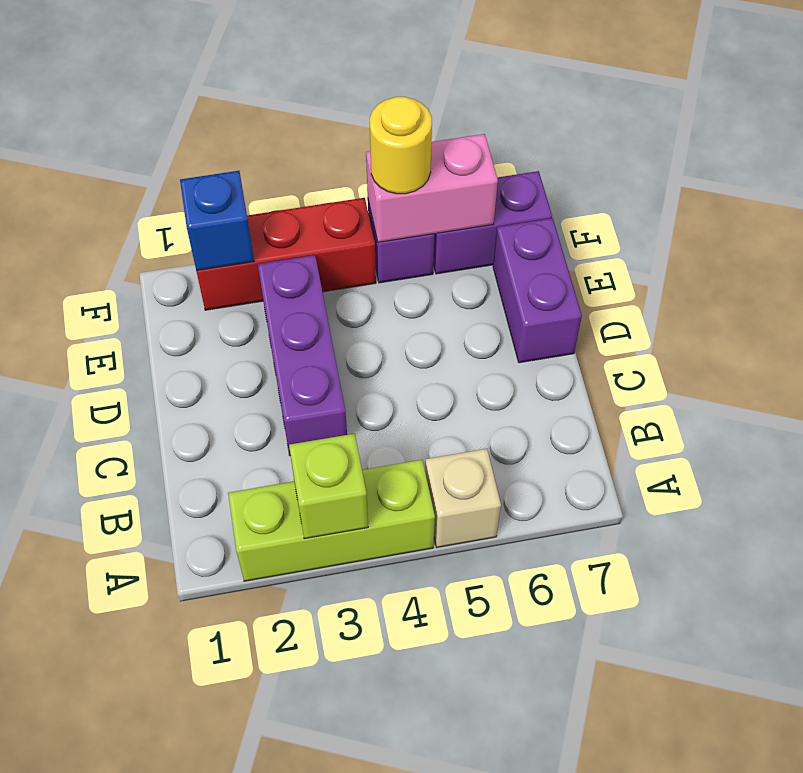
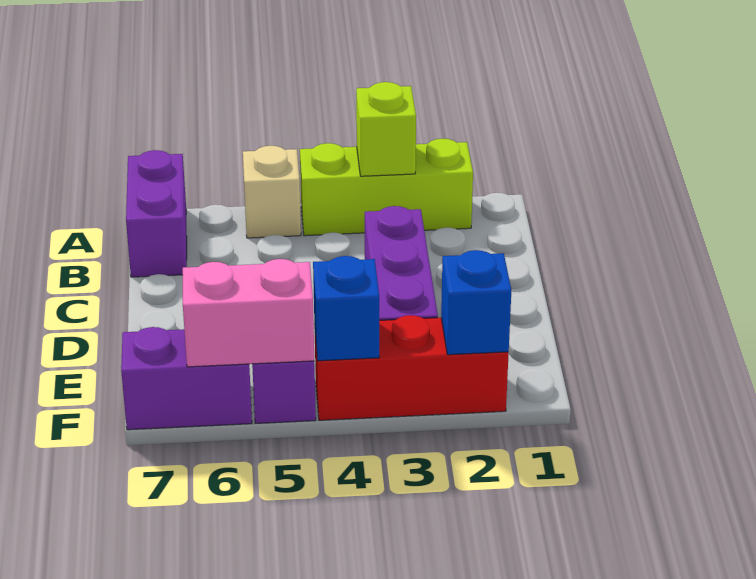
purple brick D7:E7 level 1 -> purple brick A7:B7 level 1
none -> blue brick F4 level 2
yellow round brick F5 level 3 -> none

